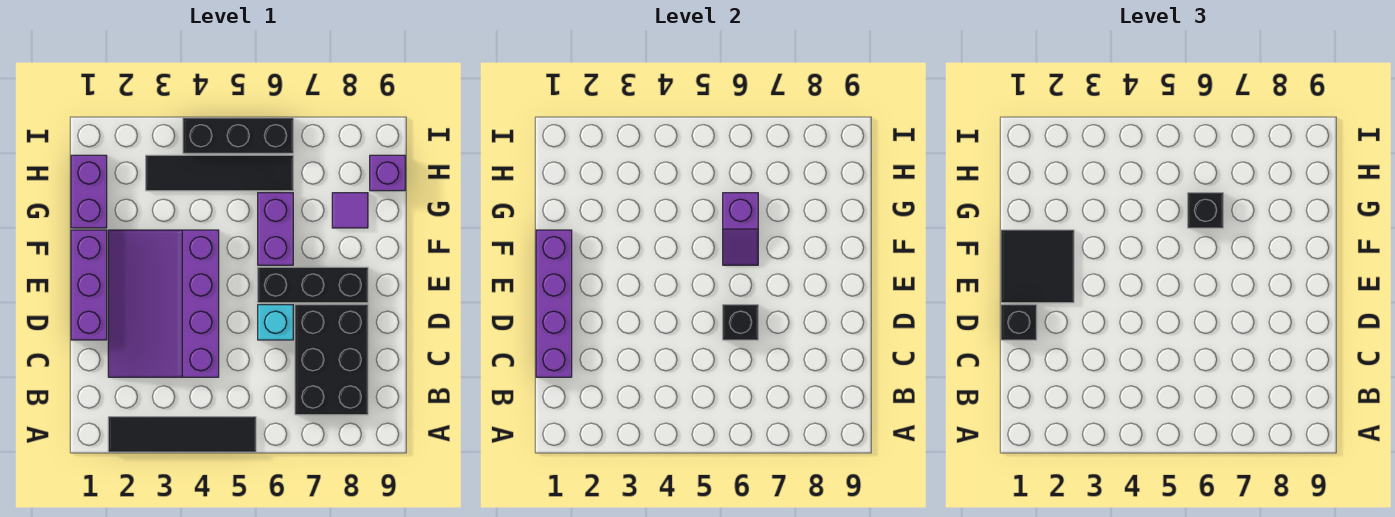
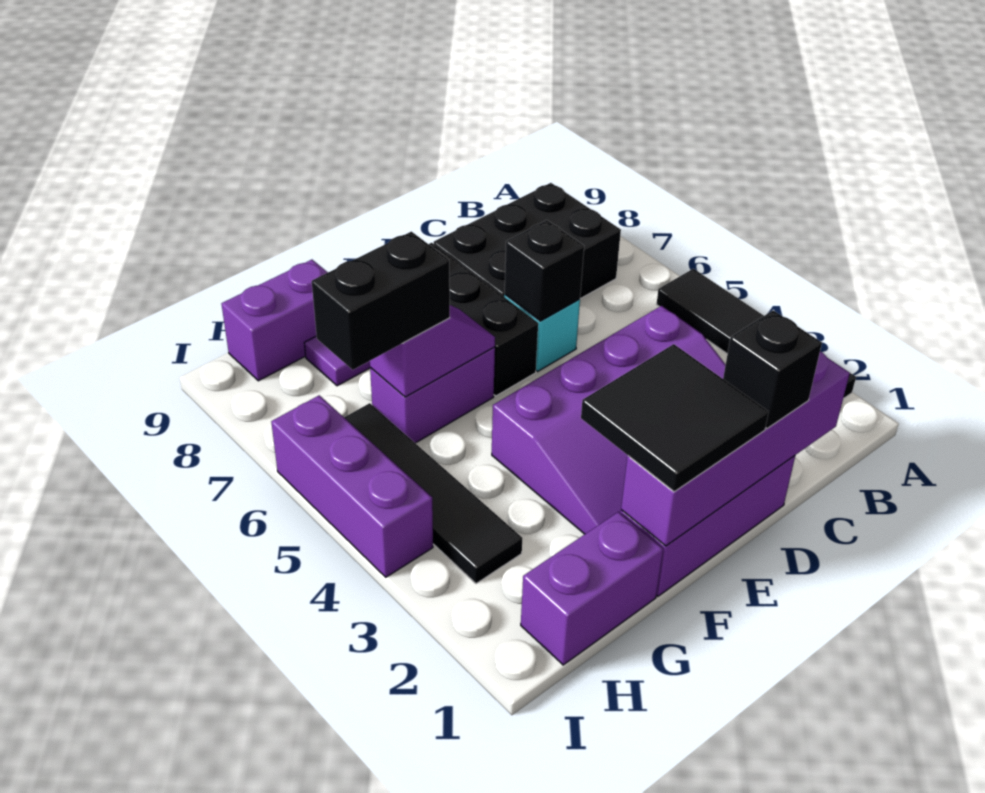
black brick G6 level 3 -> black brick G6:H6 level 3
purple brick H9 level 1 -> purple brick G9:H9 level 1
black brick I4:I6 level 1 -> purple brick I4:I6 level 1

